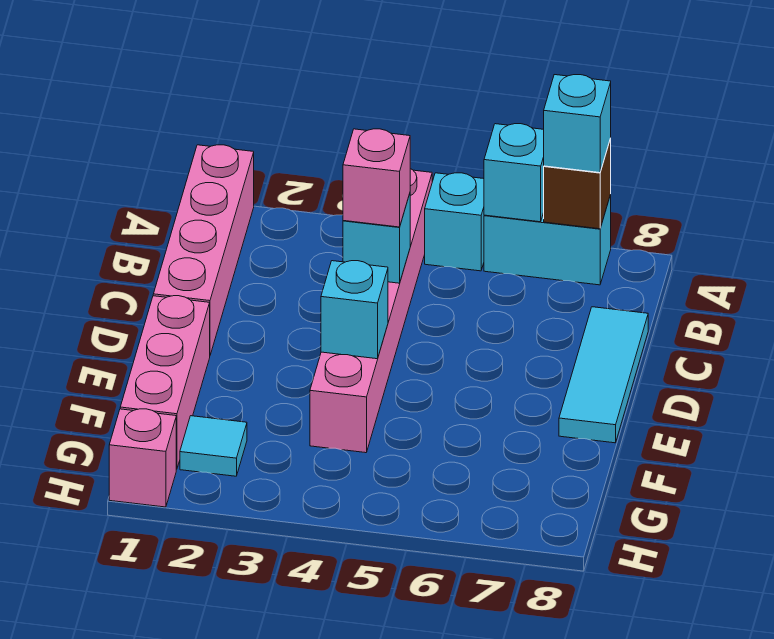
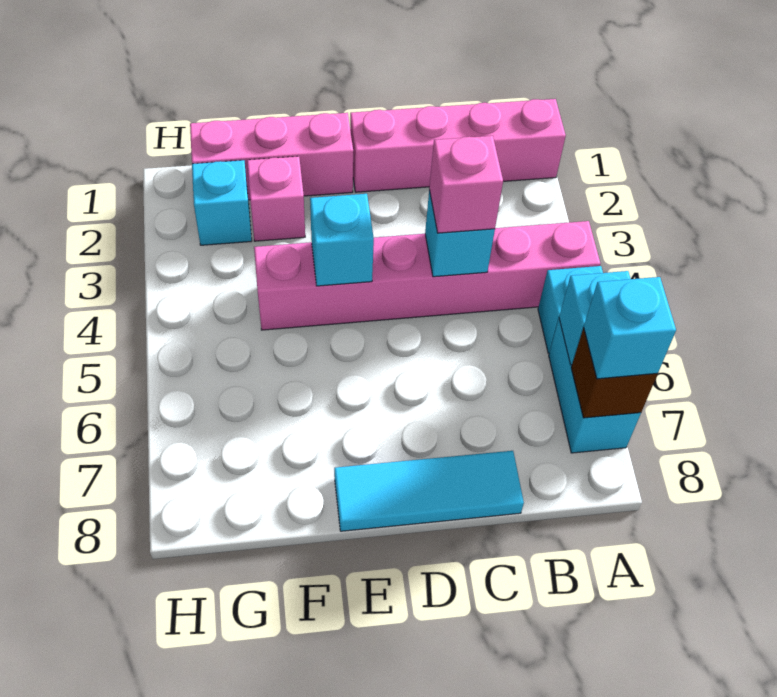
cyan tile G2 level 1 -> cyan brick G2 level 1
pink brick H1 level 1 -> pink brick F2 level 1

